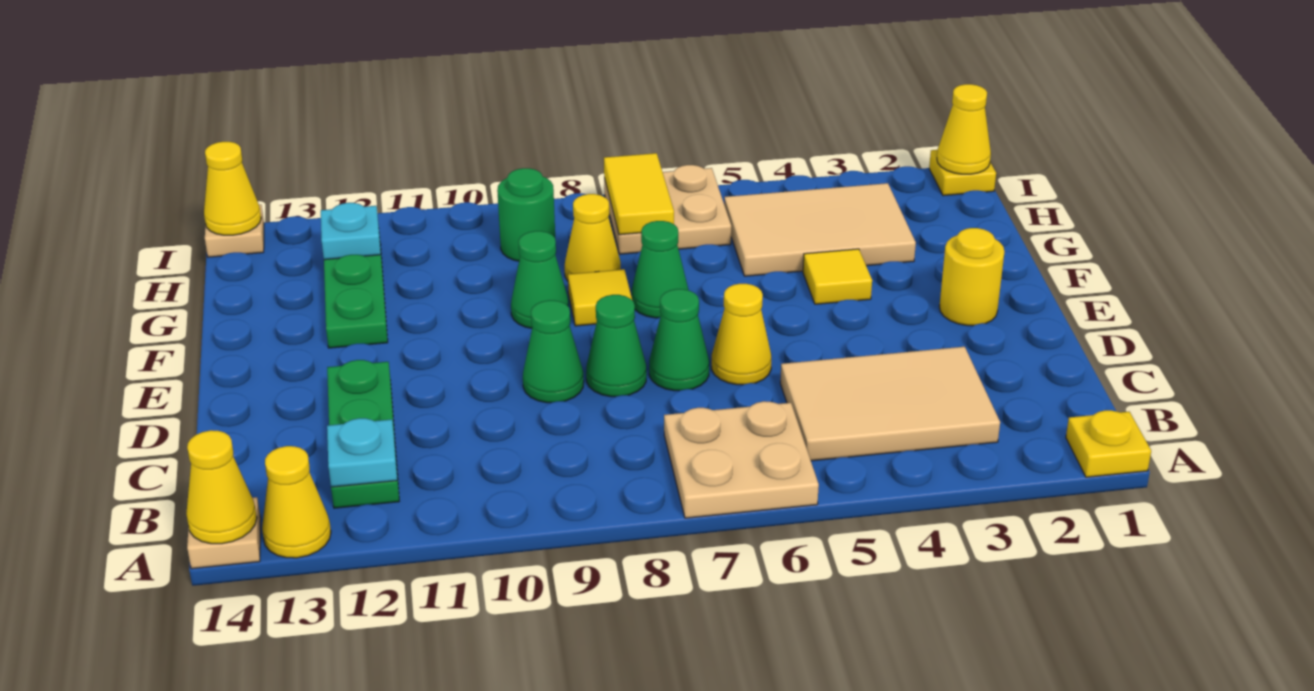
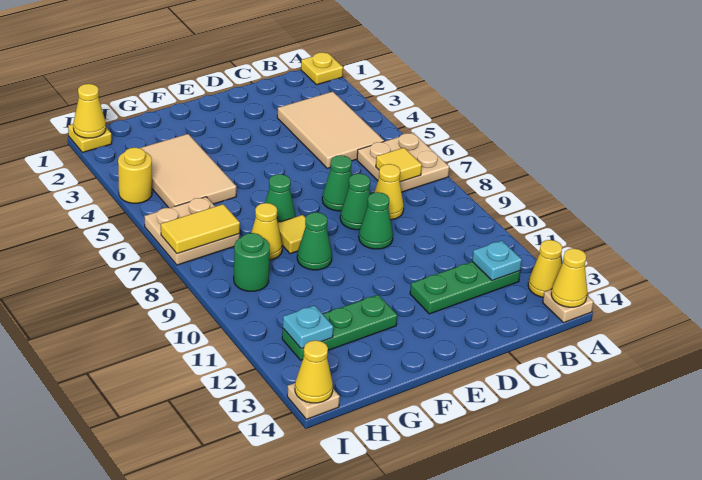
yellow cone D6 level 1 -> yellow cone C8 level 1
yellow round brick E2 level 1 -> yellow round brick I4 level 1
yellow tile F4 level 1 -> yellow tile B7 level 2

